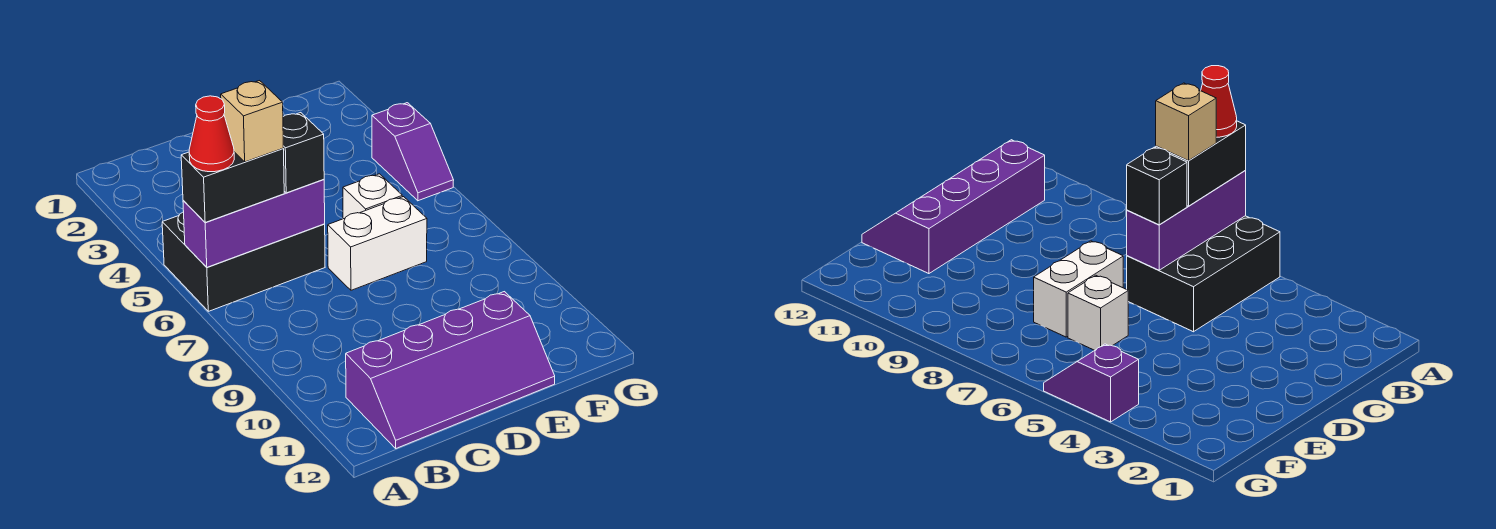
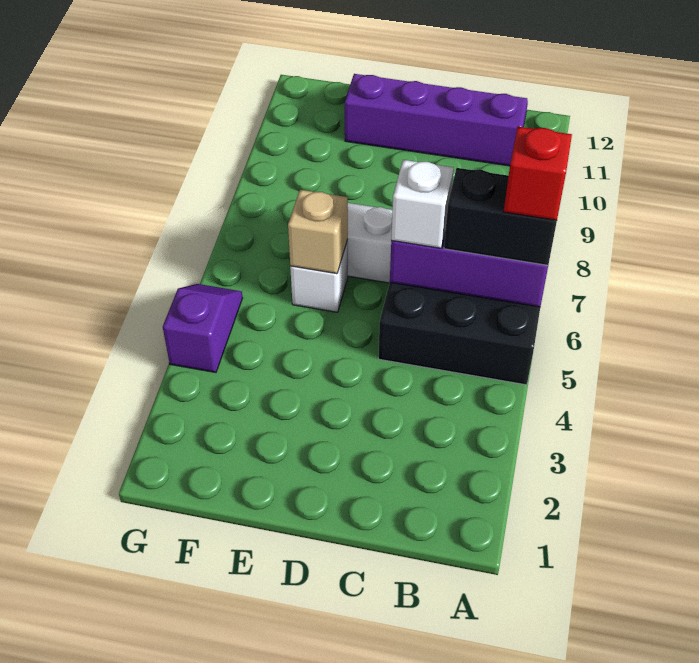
red cone A6 level 4 -> red brick A6 level 4
tan brick B6 level 4 -> tan brick E6 level 2
black brick C6 level 3 -> white brick C6 level 3

